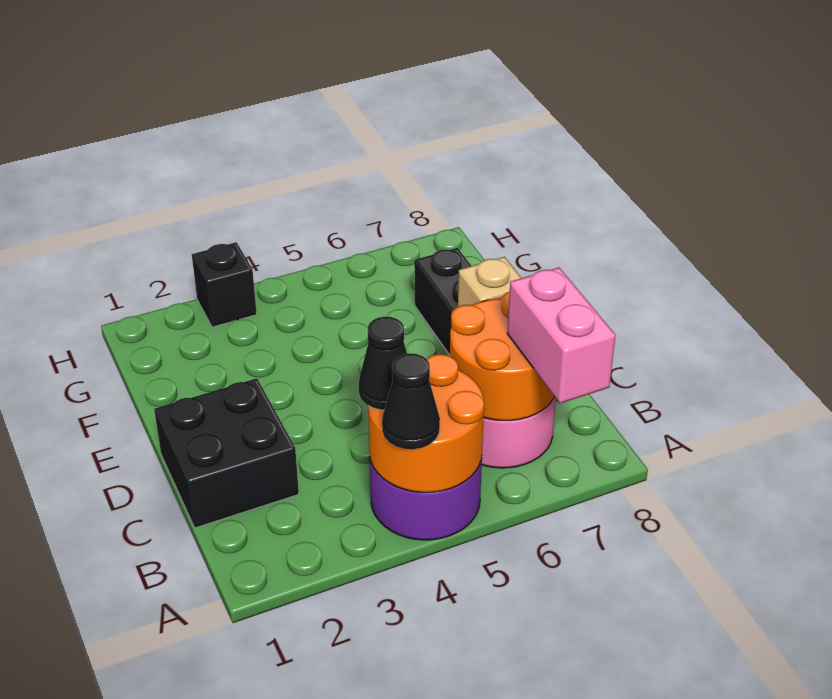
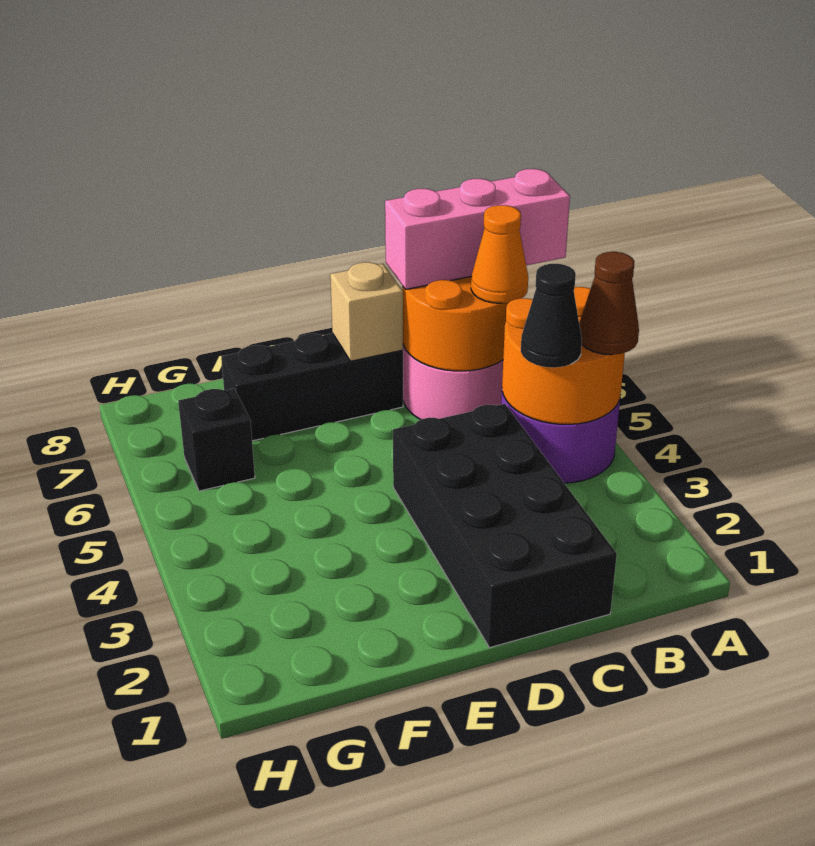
black cone A4 level 3 -> brown cone A4 level 3
pink brick A7:B7 level 3 -> pink brick A7:C7 level 3
none -> orange cone B6 level 3
black brick C1:D2 level 1 -> black brick C1:D4 level 1
black brick H3 level 1 -> black brick G6 level 1

